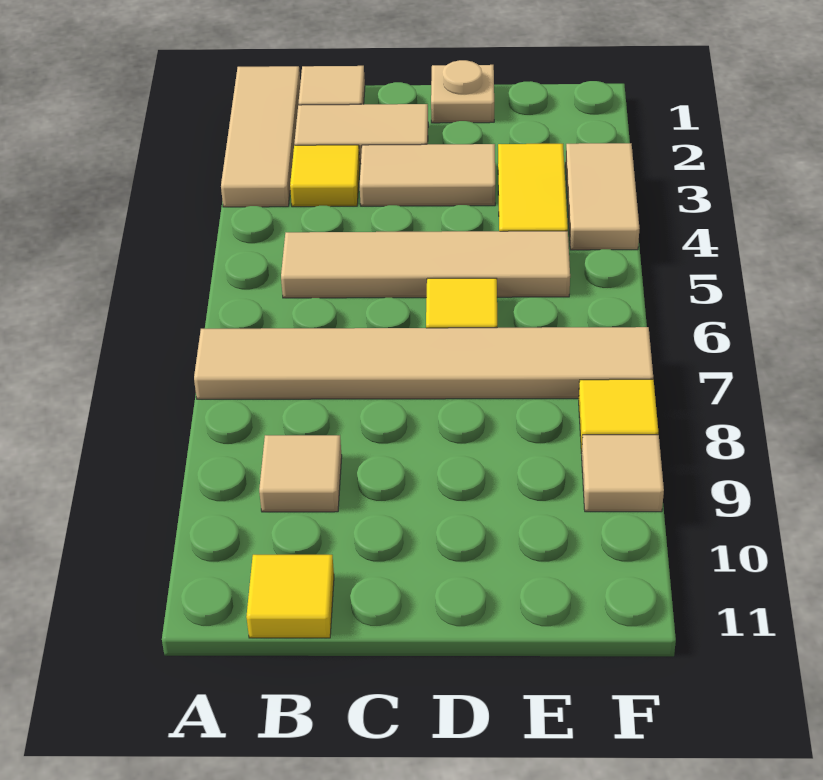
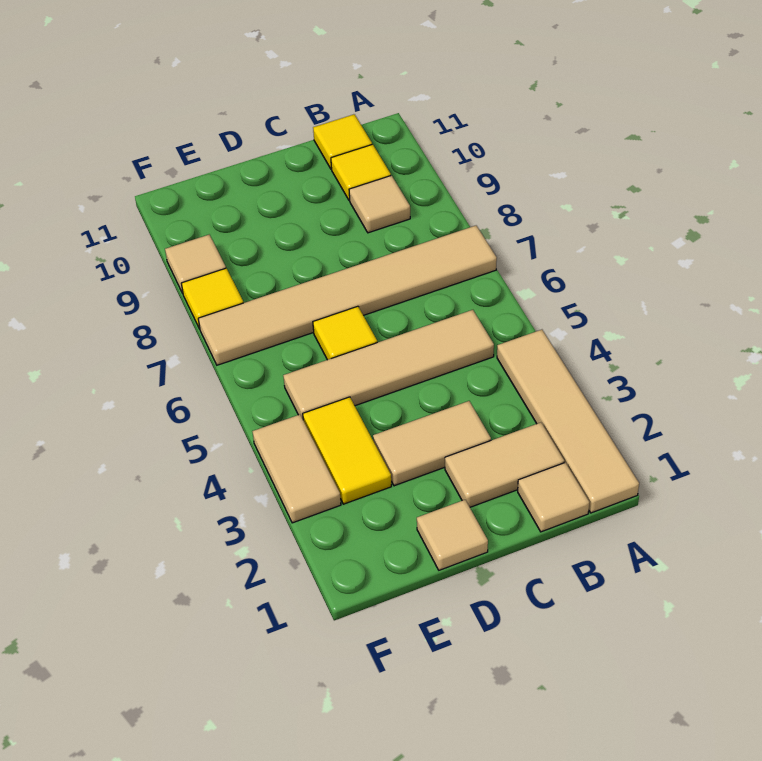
tan tile A1:A3 level 1 -> tan tile A1:A4 level 1
yellow tile B3 level 1 -> yellow tile B10 level 1
tan plate D1 level 1 -> tan tile D1 level 1

